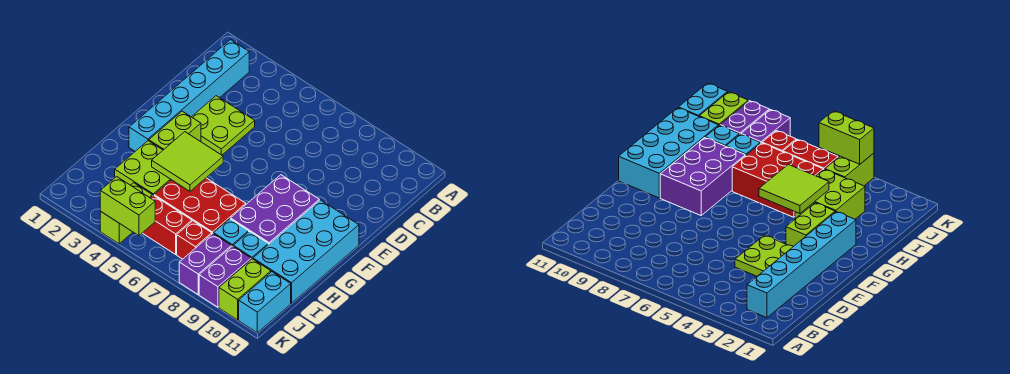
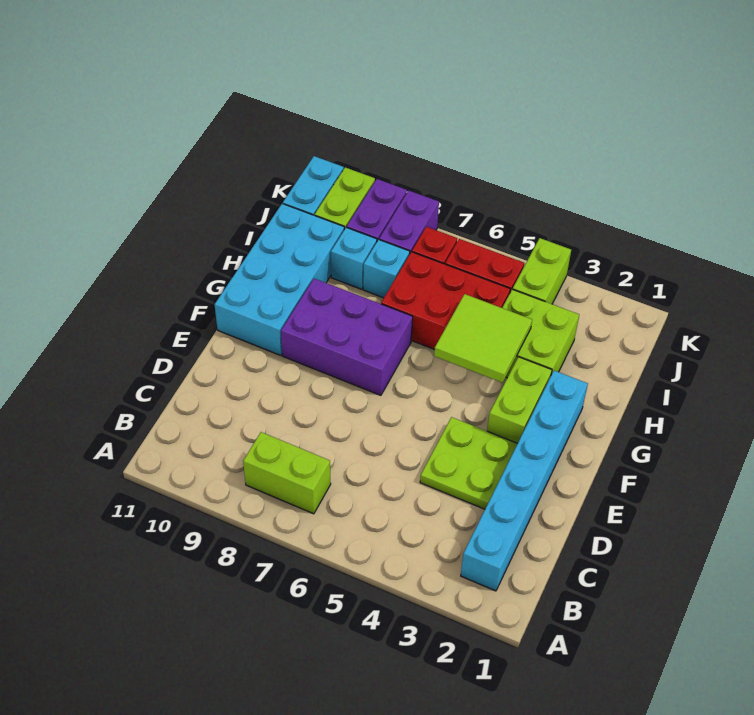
purple brick F8:H9 level 1 -> purple brick F7:G9 level 1
lime brick K4:K5 level 2 -> lime brick B7:B8 level 1

